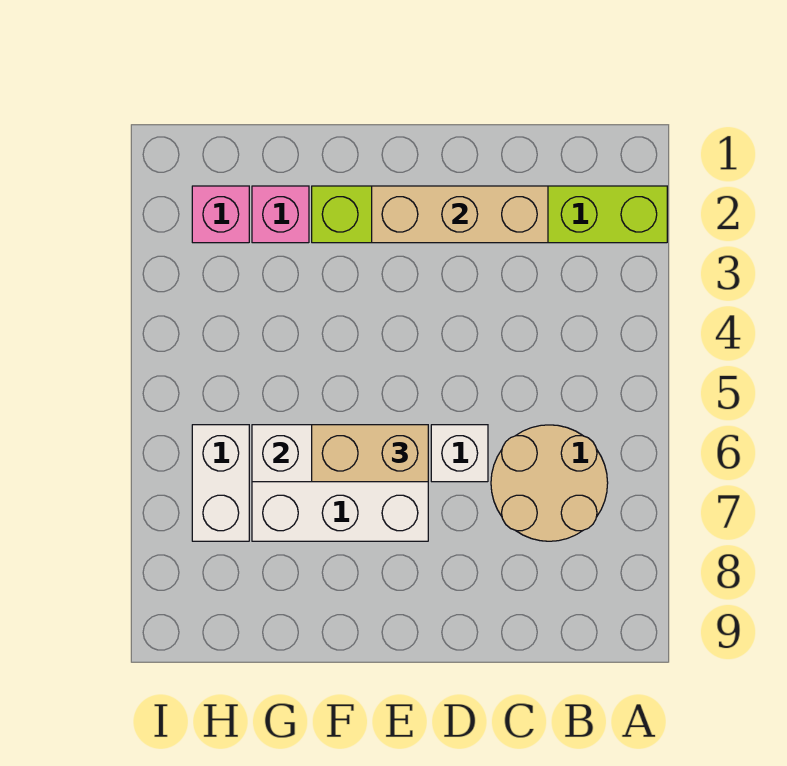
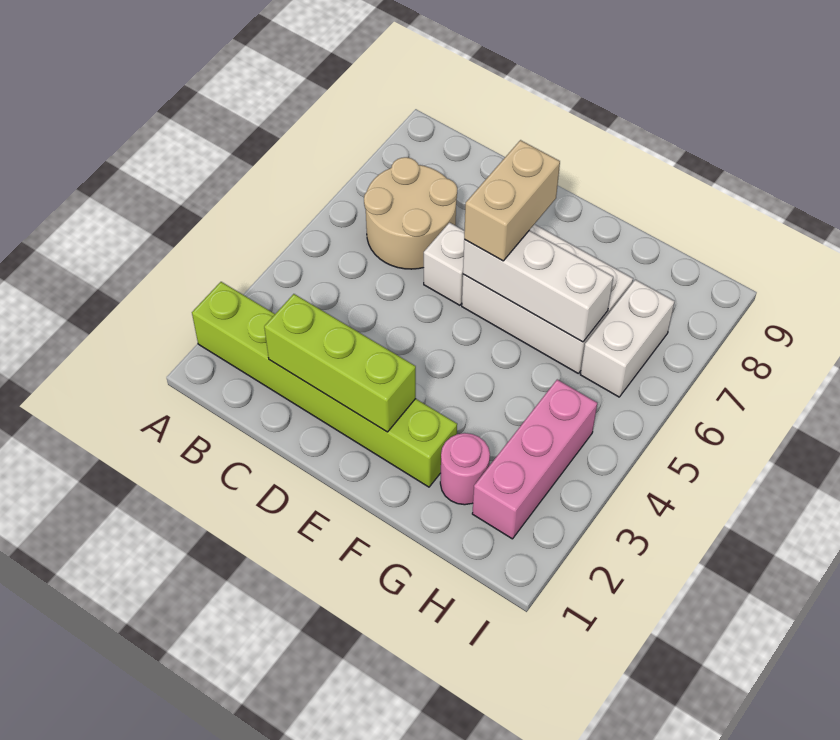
tan brick C2:E2 level 2 -> lime brick C2:E2 level 2
tan brick E6:F6 level 3 -> tan brick E6:E7 level 3
pink brick G2 level 1 -> pink round brick G2 level 1
pink brick H2 level 1 -> pink brick H2:H4 level 1

